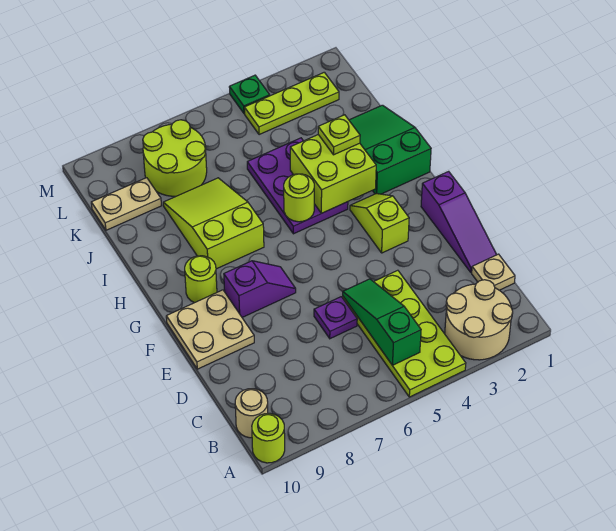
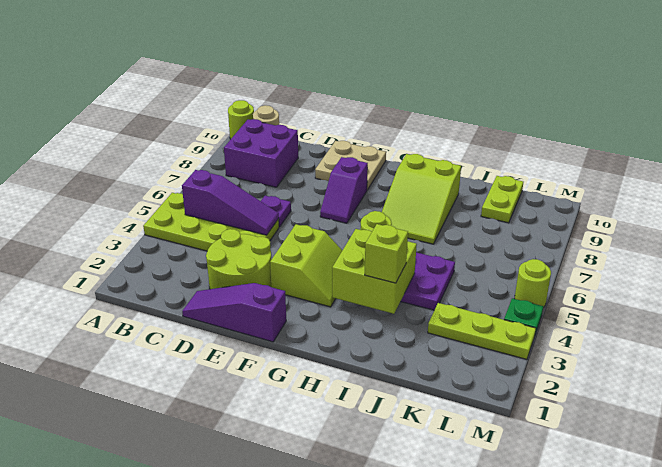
tan round brick A2:B3 level 1 -> none
green slope B5:D5 level 2 top B -> purple slope B5:D5 level 2 top B
none -> purple brick B8:C9 level 1
tan plate C1 level 1 -> none
lime slope F3:G3 level 1 top F -> lime slope F3:G4 level 1 top F
lime round brick G9 level 1 -> lime round brick M5 level 1
green slope H1:J2 level 1 top H -> none
lime slope H7:J8 level 1 top H -> lime slope H7:I9 level 1 top 9
lime plate I3 level 3 -> lime brick I3 level 3
lime round brick K7:L8 level 1 -> lime round brick D2:E3 level 1
tan plate K9:K10 level 1 -> lime plate K9:K10 level 1
lime plate L2:L4 level 1 -> lime plate K3:M3 level 1

